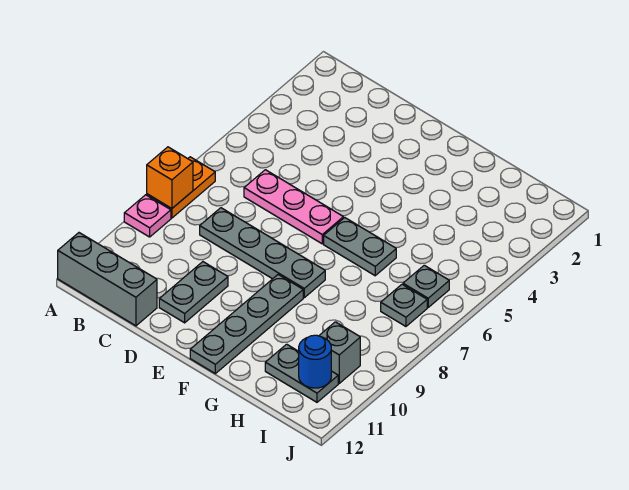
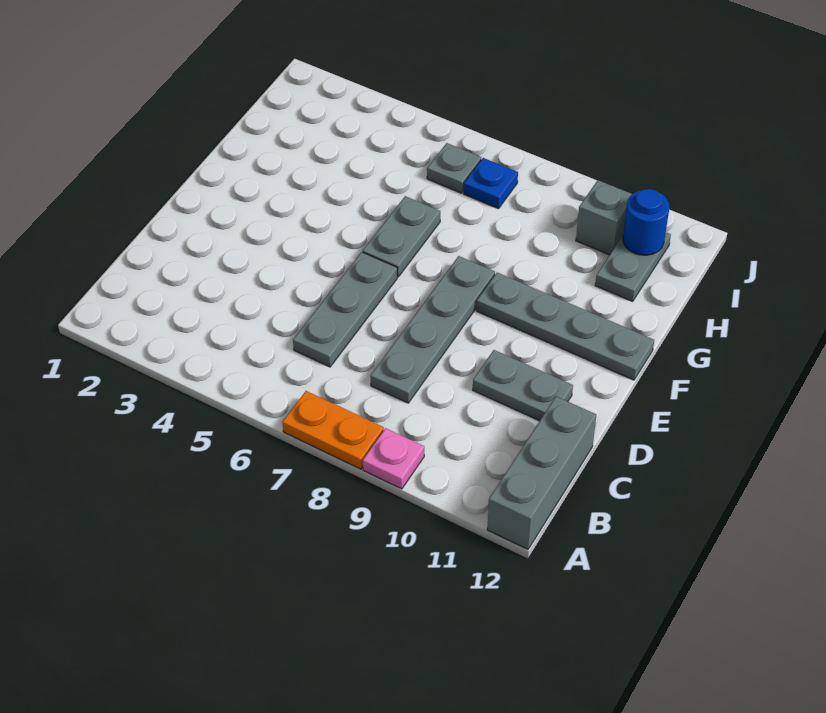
orange brick A8 level 2 -> none
pink plate C6:E6 level 1 -> grey plate C6:E6 level 1
grey plate I7 level 1 -> blue plate I7 level 1

